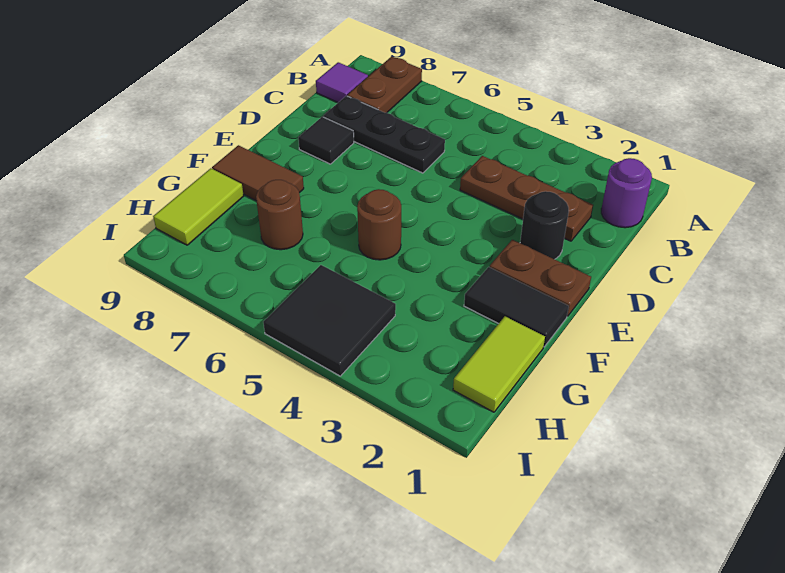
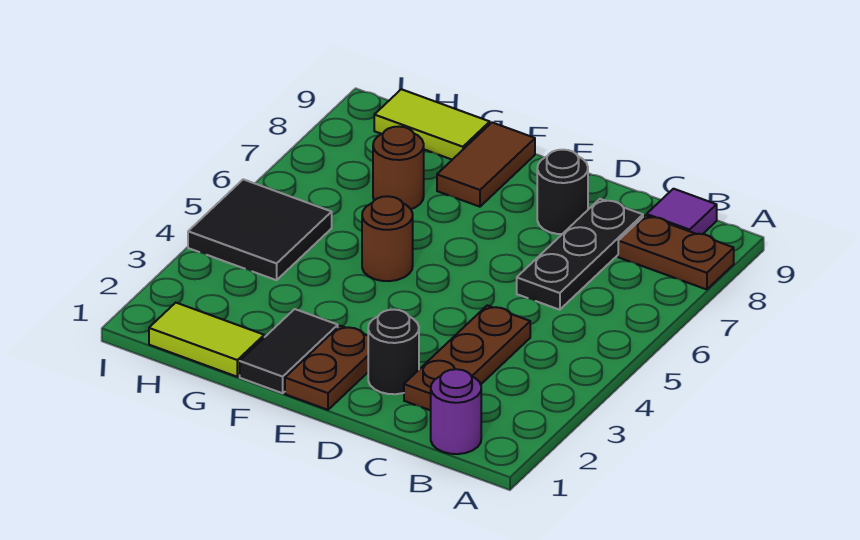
black tile D8 level 1 -> black round brick D8 level 1

